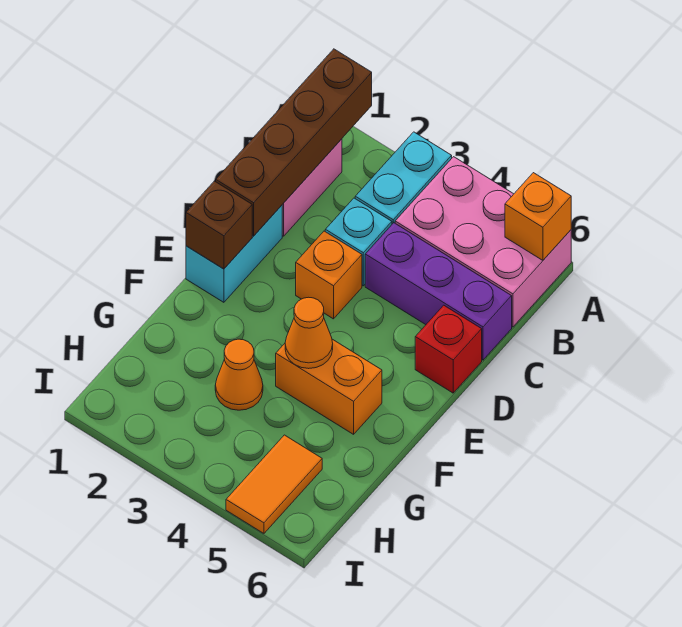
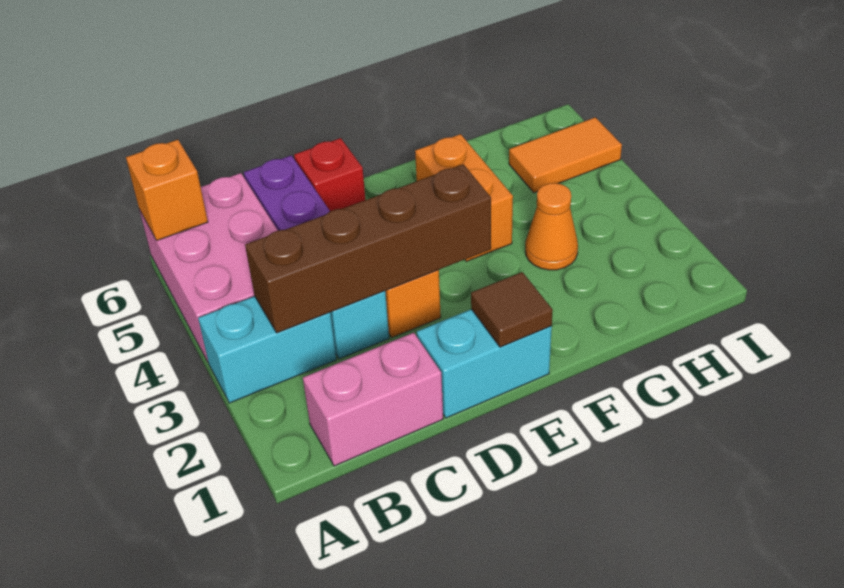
brown brick A1:D1 level 2 -> brown brick B3:E3 level 2
brown brick E1 level 2 -> brown tile E1 level 2
orange cone F4 level 2 -> none

